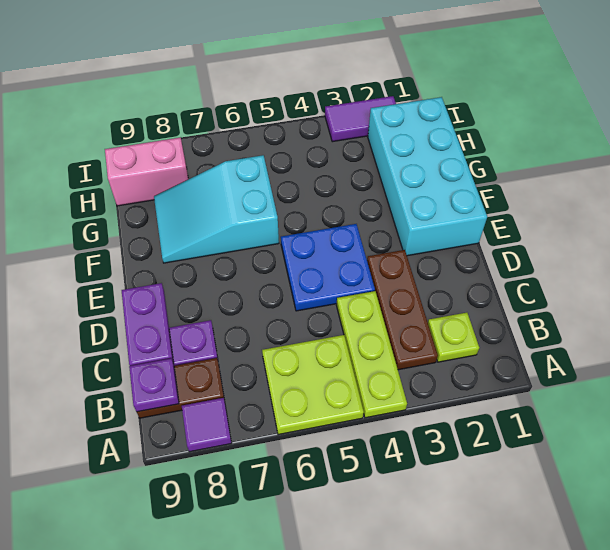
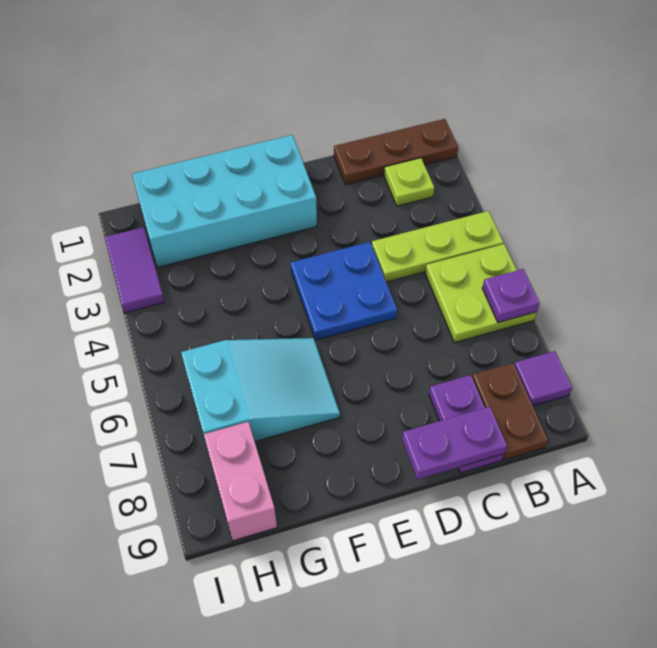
brown plate B3:D3 level 1 -> brown plate A1:C1 level 1
purple plate B9 level 2 -> purple plate A6 level 2
cyan slope F6:G8 level 1 top 6 -> cyan slope F6:H7 level 1 top H

